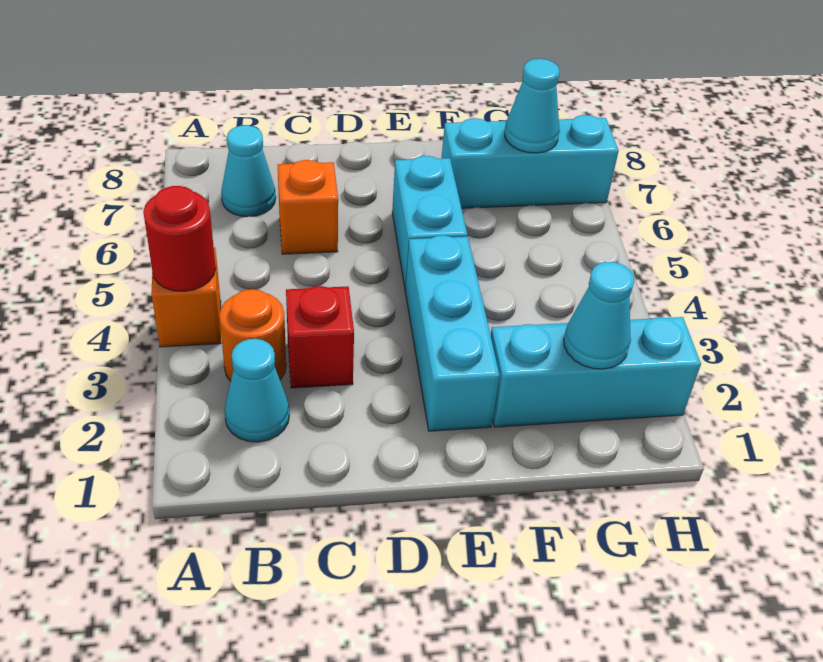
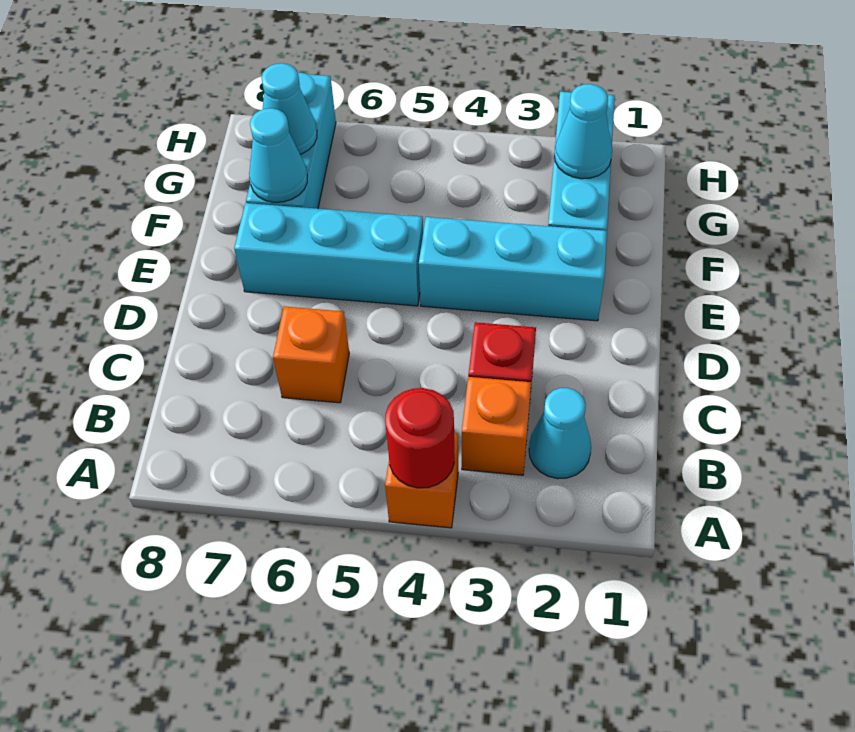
orange round brick B3 level 1 -> orange brick B3 level 1
cyan cone B7 level 1 -> cyan cone F7 level 2
cyan brick E5:E6 level 1 -> cyan brick E5:E7 level 1

